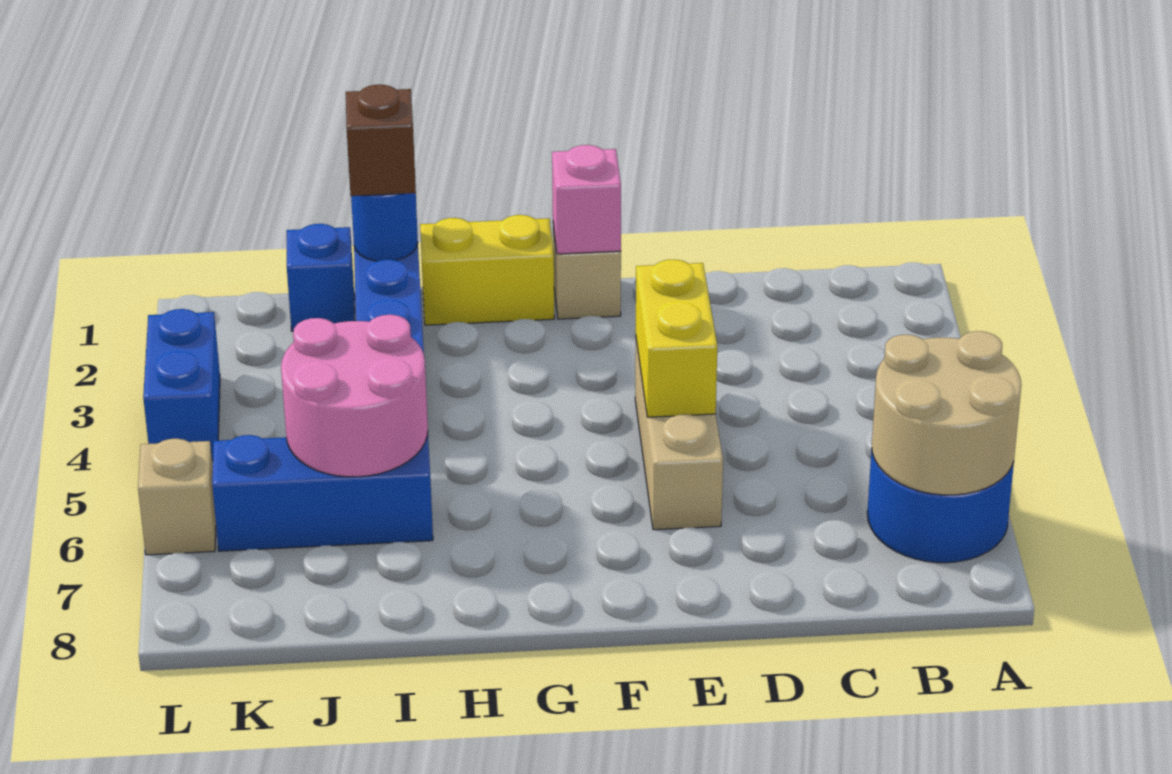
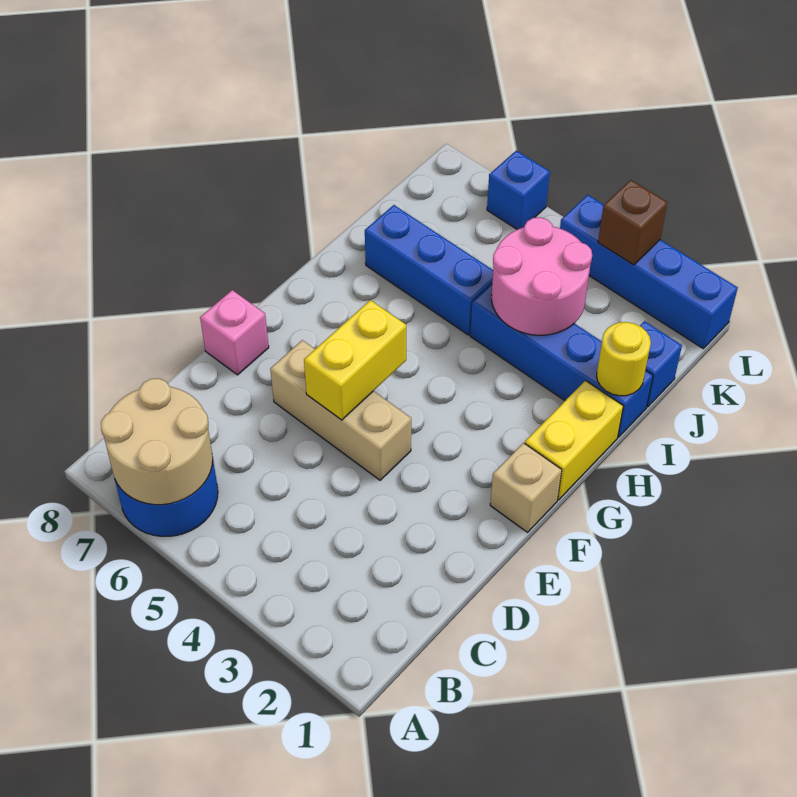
yellow brick E4:E5 level 2 -> yellow brick E5:F5 level 2
pink brick F1 level 2 -> pink brick E8 level 1
blue round brick I1 level 2 -> yellow round brick I1 level 2
brown brick I1 level 3 -> brown brick L3 level 2
pink round brick I5:J6 level 2 -> pink round brick I3:J4 level 2
blue brick I6:K6 level 1 -> blue brick I5:I7 level 1
blue brick L3:L4 level 1 -> blue brick L1:L4 level 1
tan brick L6 level 1 -> blue brick L6 level 1

